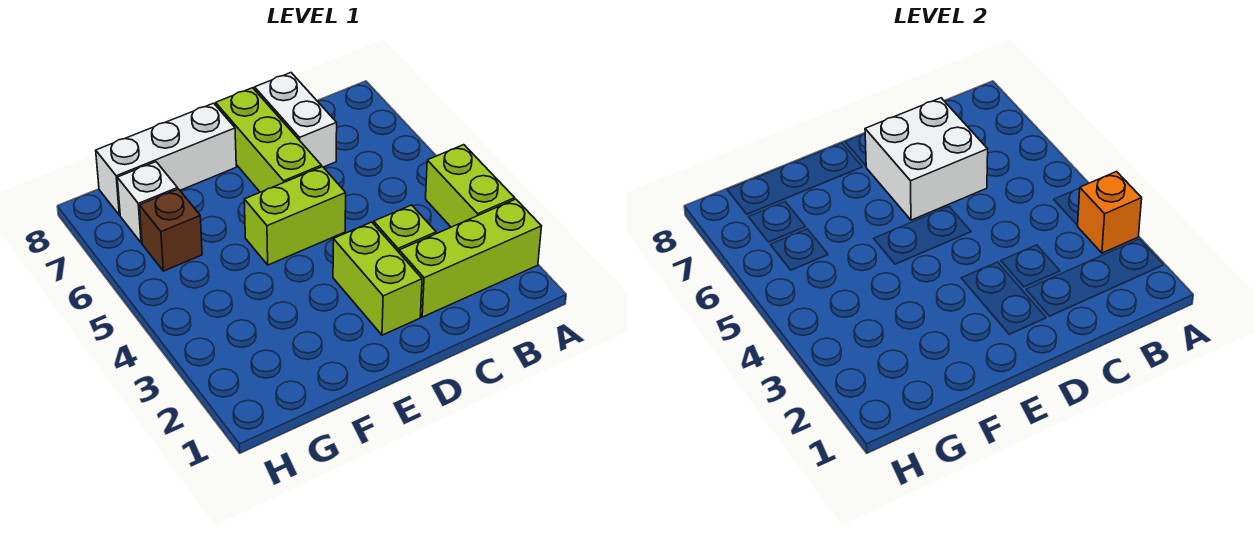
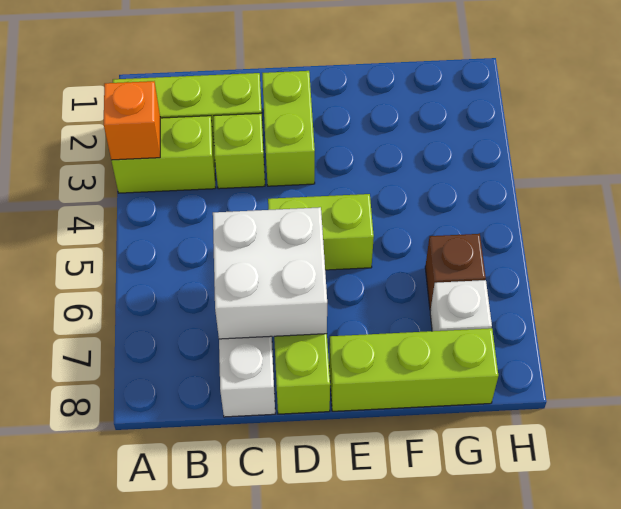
lime brick A3:A4 level 1 -> lime brick A3:B3 level 1
white brick E8:G8 level 1 -> lime brick E8:G8 level 1

